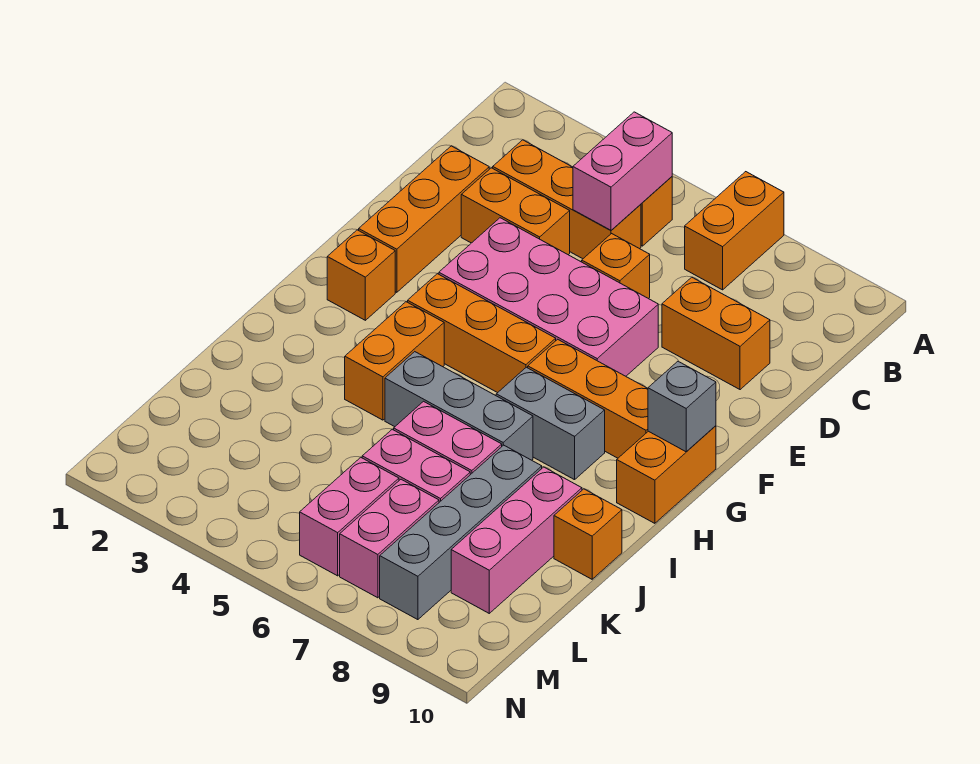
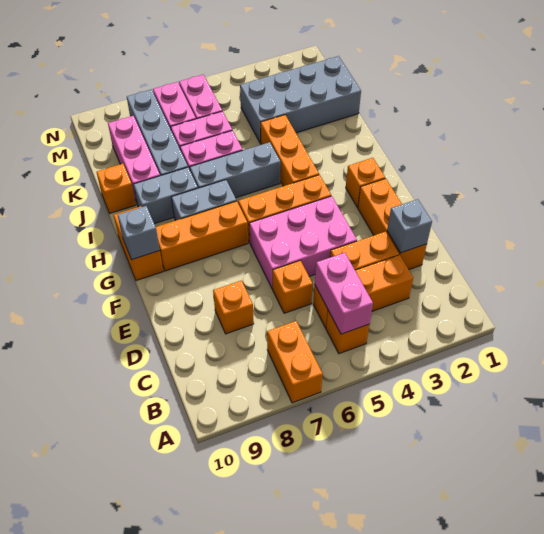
none -> grey brick D2 level 2
orange brick D8:D9 level 1 -> orange brick D8 level 1
pink brick E4:F7 level 1 -> pink brick E4:F6 level 1
orange brick H4:I4 level 1 -> orange brick H4:J4 level 1
none -> grey brick I8:I9 level 1
none -> grey brick K1:L4 level 1

